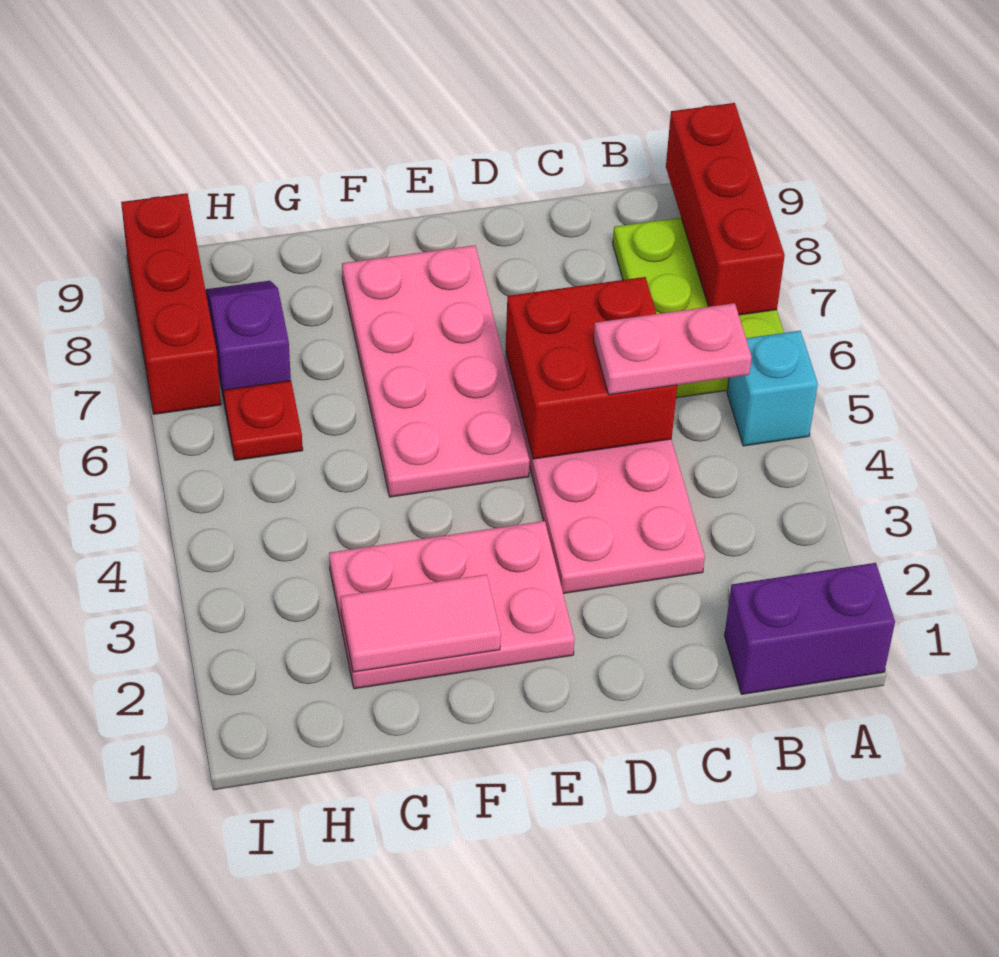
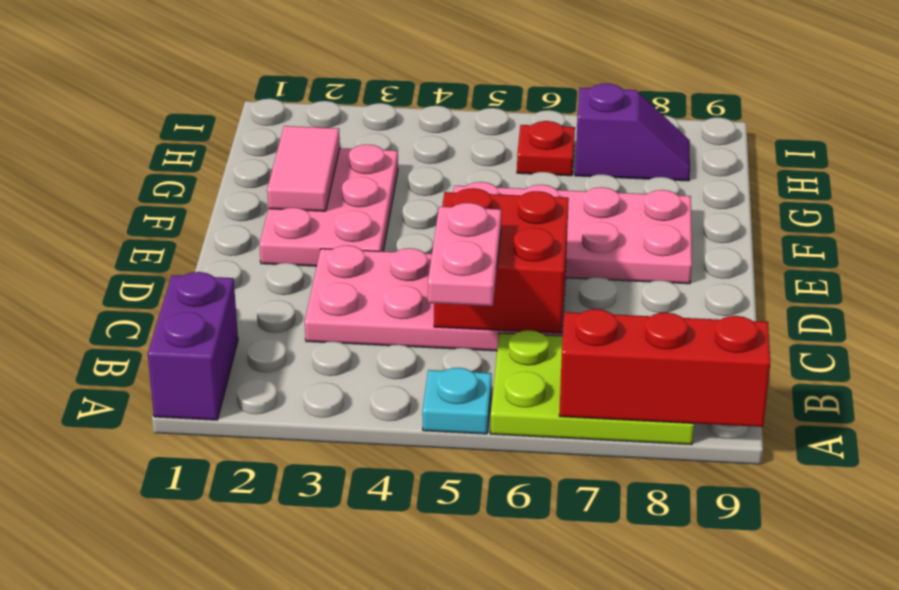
cyan brick A5 level 1 -> cyan plate A5 level 1
red brick I7:I9 level 1 -> none

